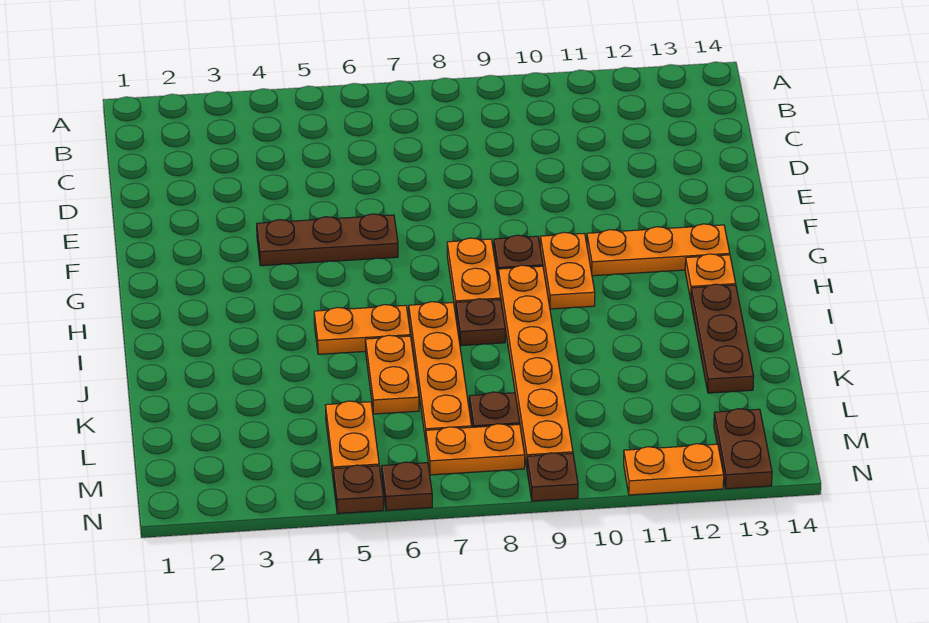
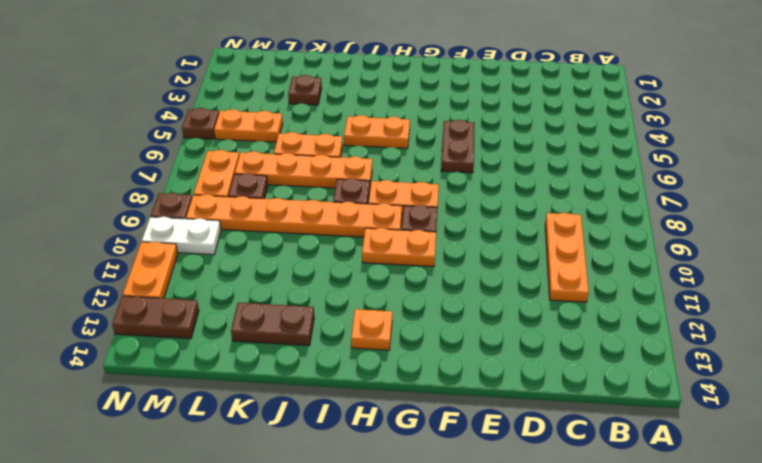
brown plate F4:F6 level 1 -> brown plate F5:F6 level 1
orange plate G11:G13 level 1 -> orange plate C9:C11 level 1
orange plate I5:I6 level 1 -> orange plate H5:I5 level 1
brown plate I13:K13 level 1 -> brown plate J13:K13 level 1
none -> white plate M10:N10 level 1
brown plate N6 level 1 -> brown plate K3 level 1

